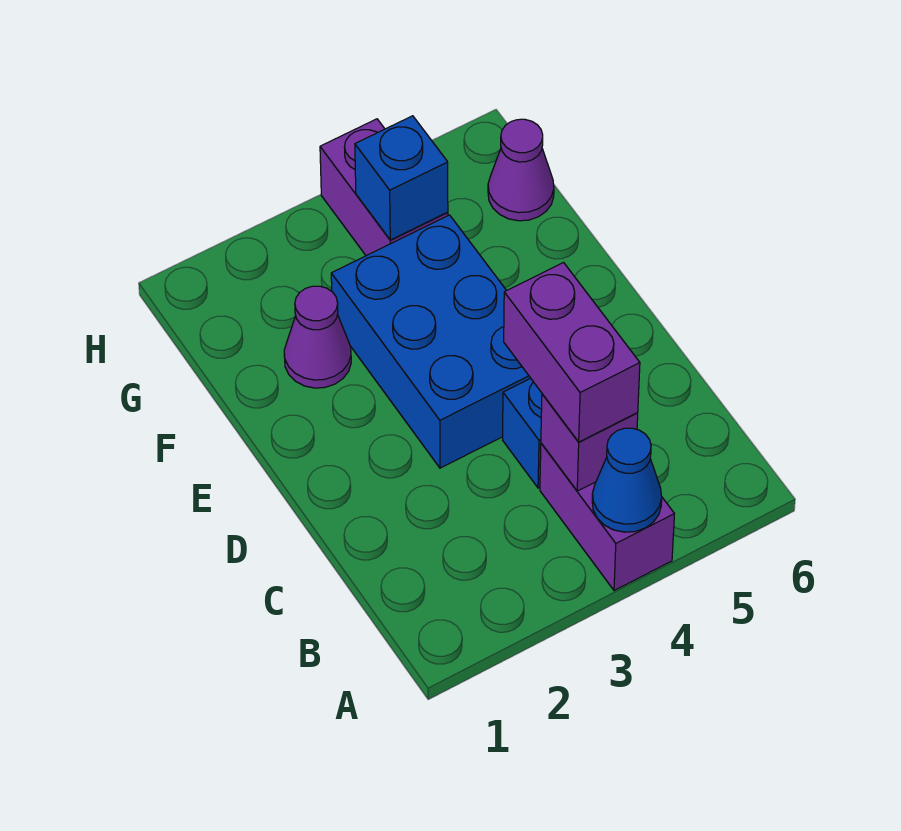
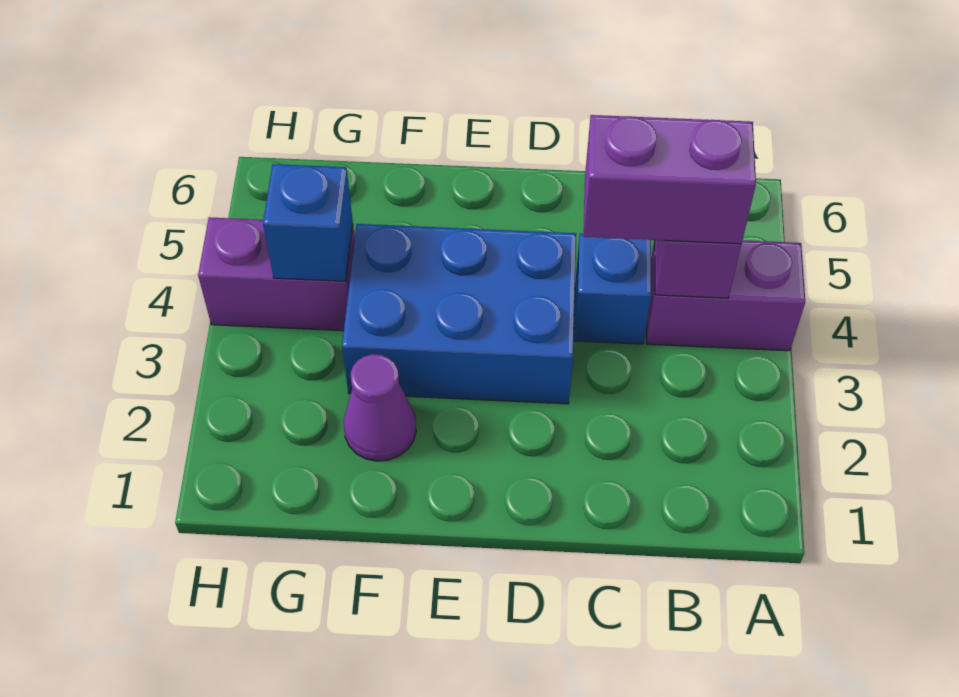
blue cone A4 level 2 -> none
purple cone G6 level 1 -> none

